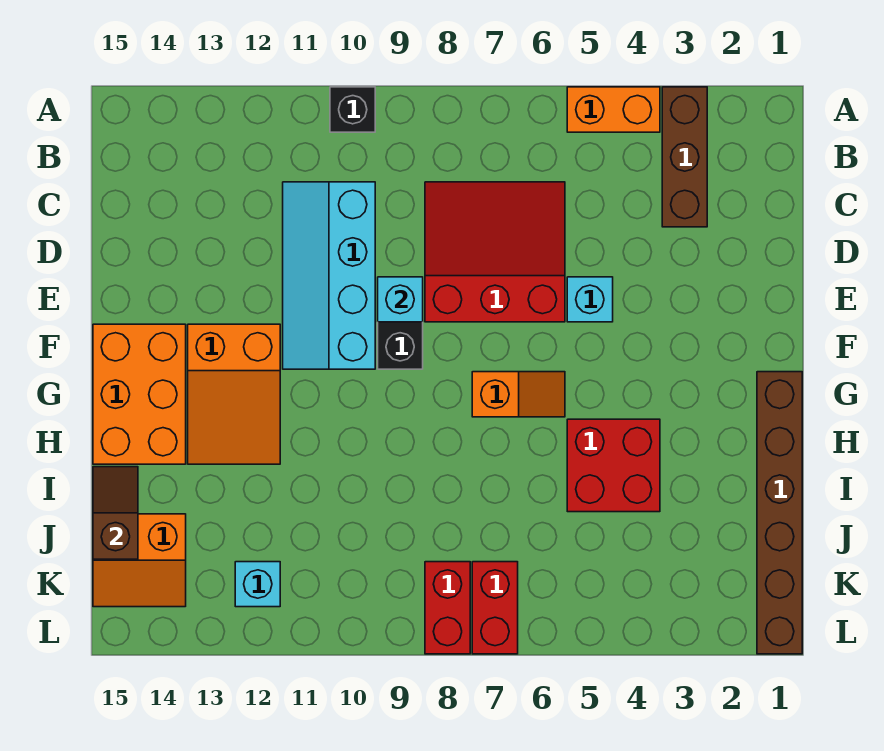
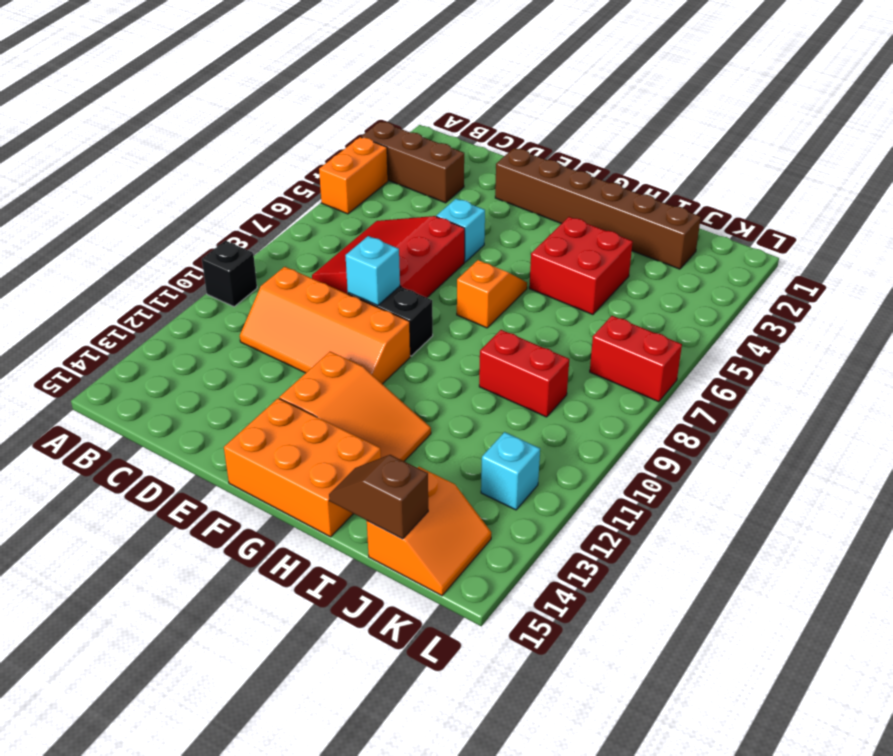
cyan slope C10:F11 level 1 top 10 -> orange slope C10:F11 level 1 top 10
brown brick G1:L1 level 1 -> brown brick E2:J2 level 1
red brick K8:L8 level 1 -> red brick I9:J9 level 1

